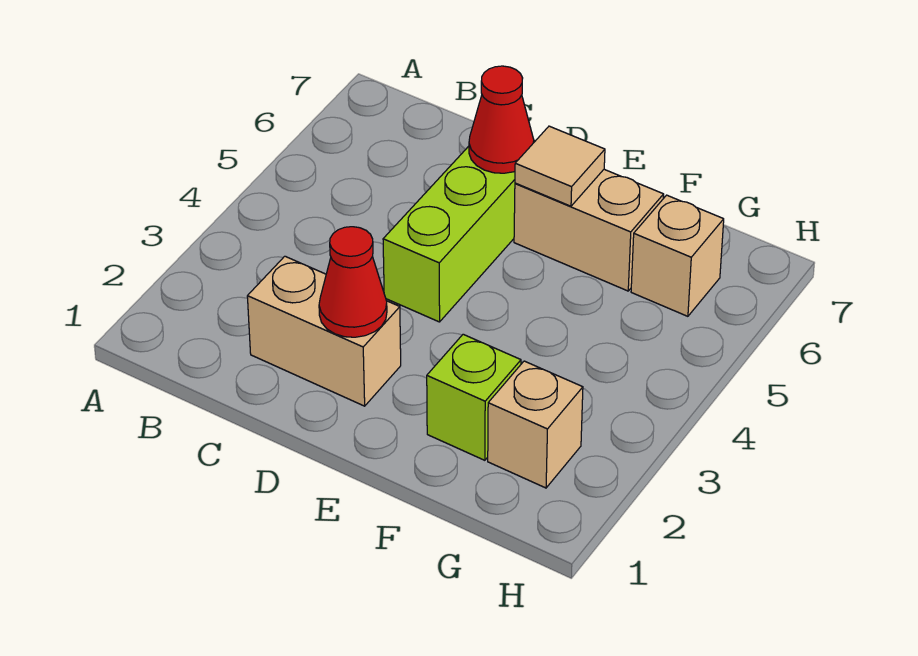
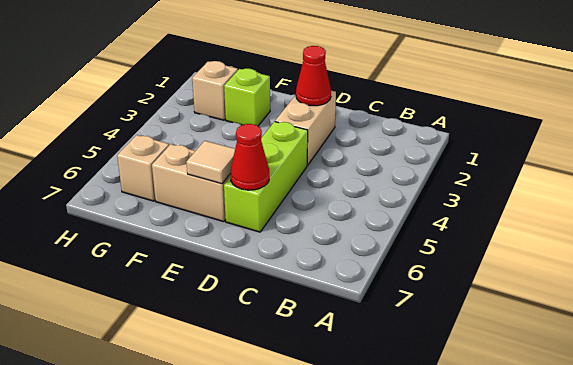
tan brick C2:D2 level 1 -> tan brick D2:D3 level 1

